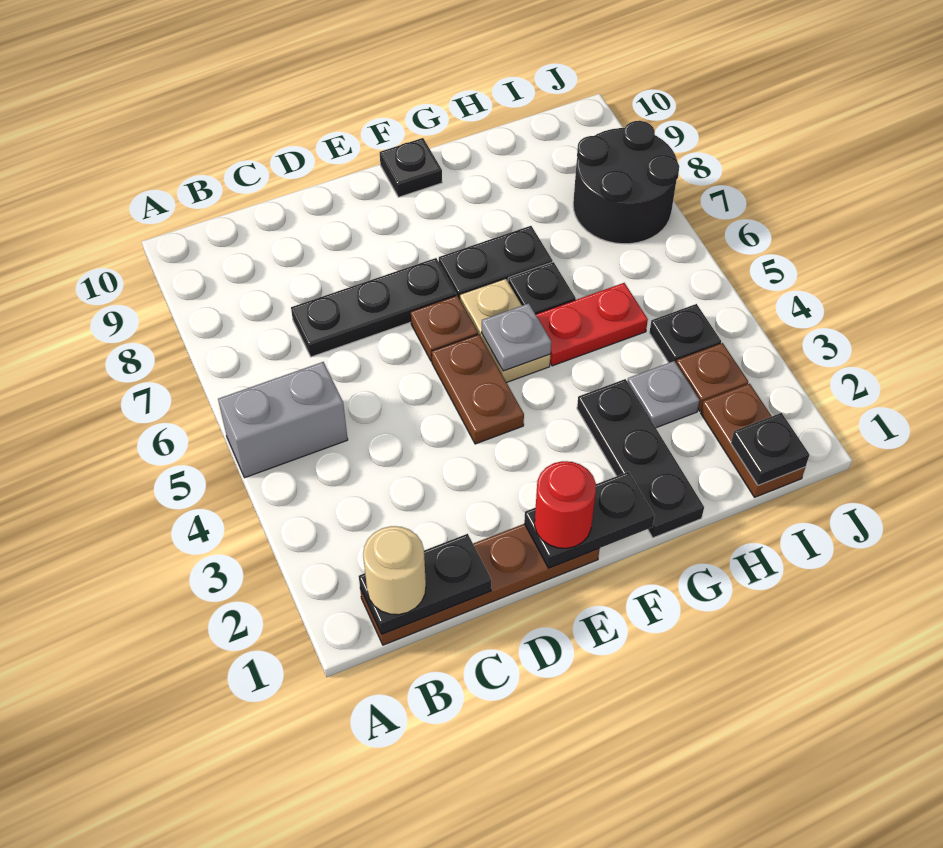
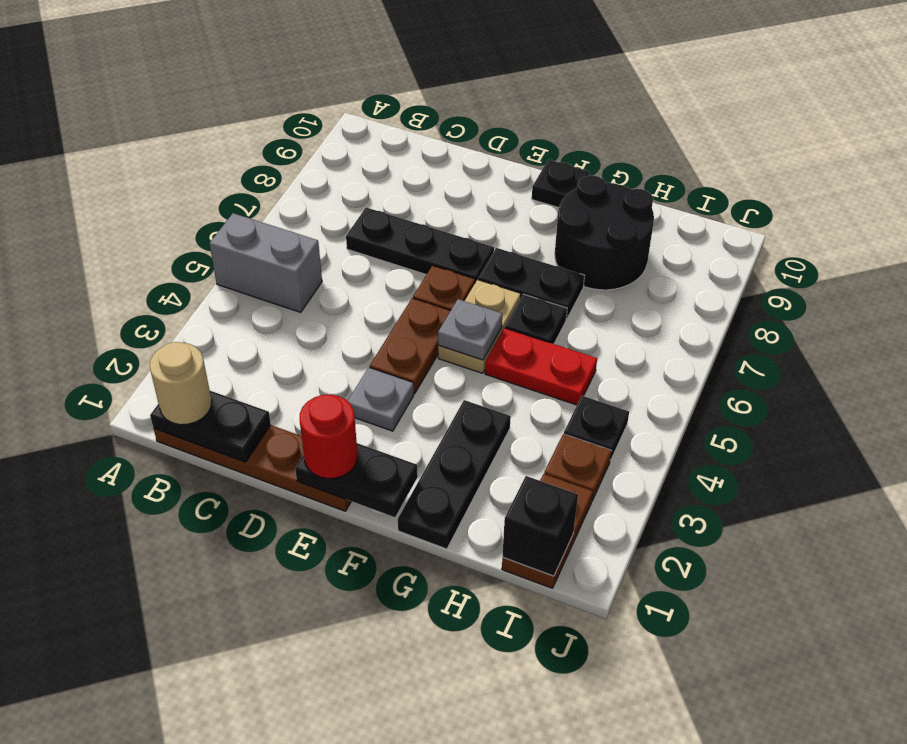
grey plate H3 level 1 -> grey plate E3 level 1
black plate I1 level 2 -> black brick I1 level 2
black round brick I7:J8 level 1 -> black round brick G8:H9 level 1

